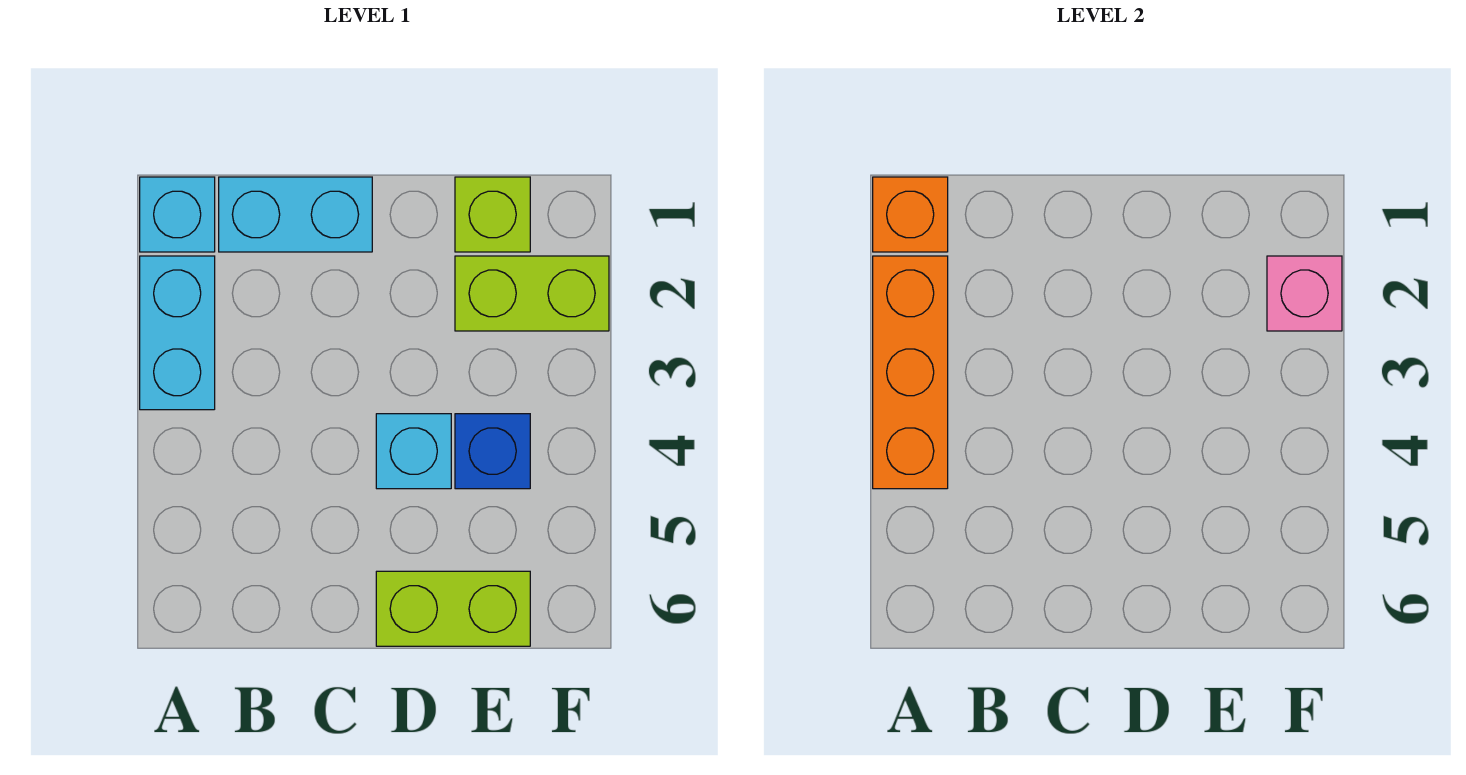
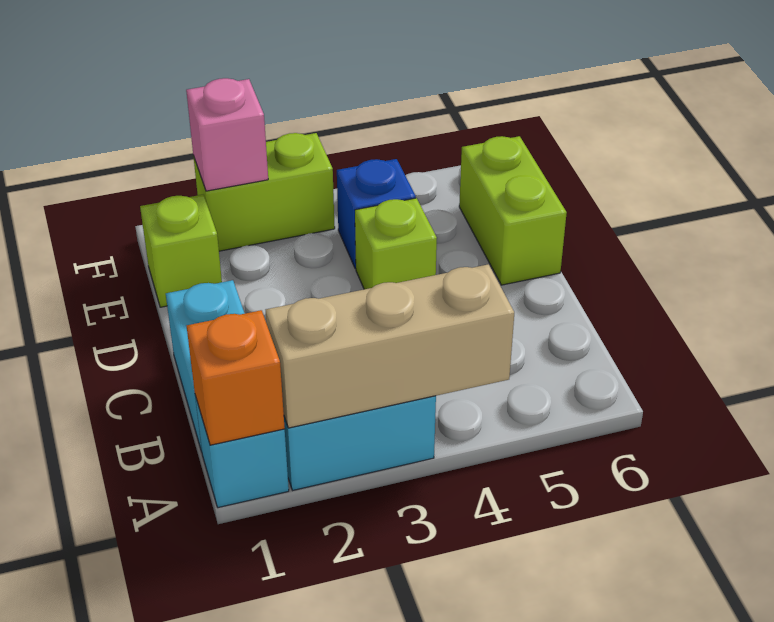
orange brick A2:A4 level 2 -> tan brick A2:A4 level 2
cyan brick D4 level 1 -> lime brick D4 level 1
lime brick E2:F2 level 1 -> lime brick F2:F3 level 1

